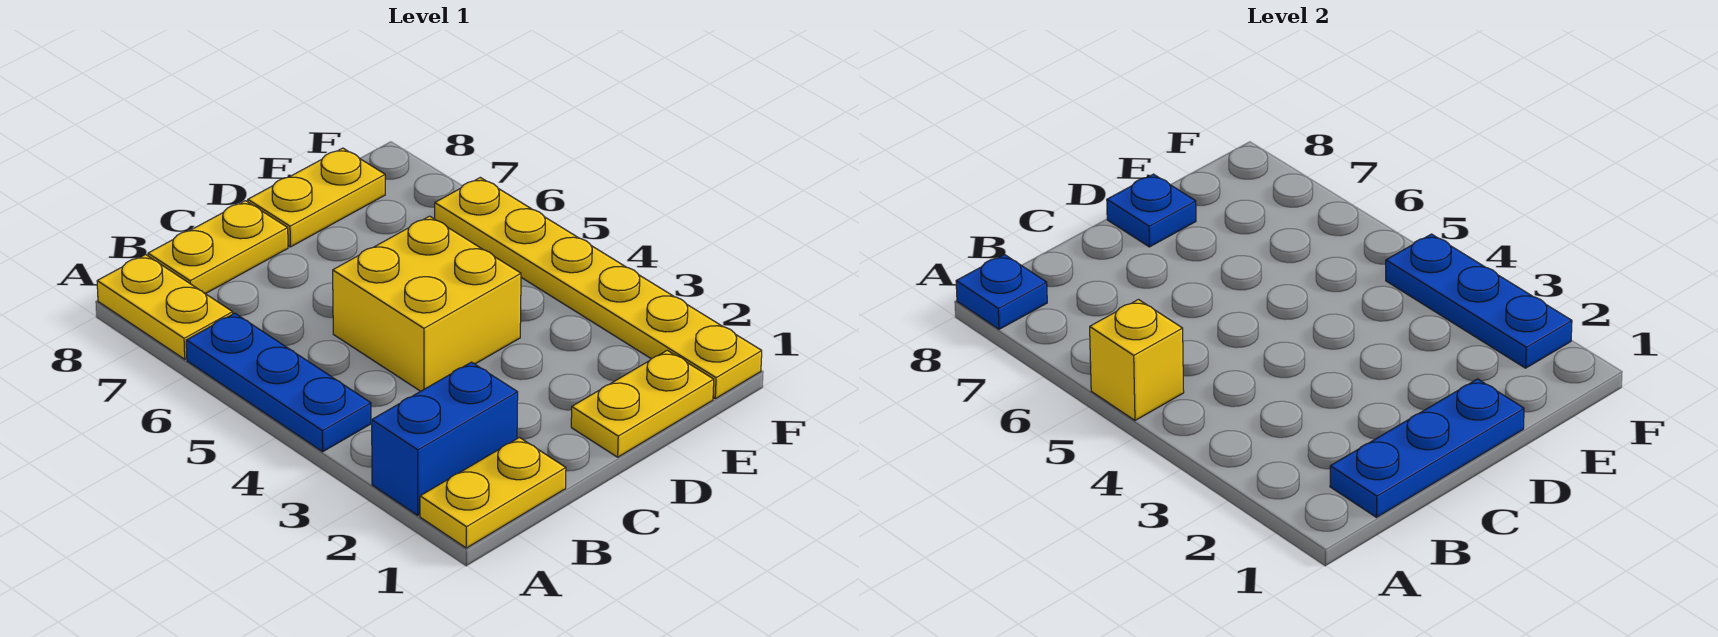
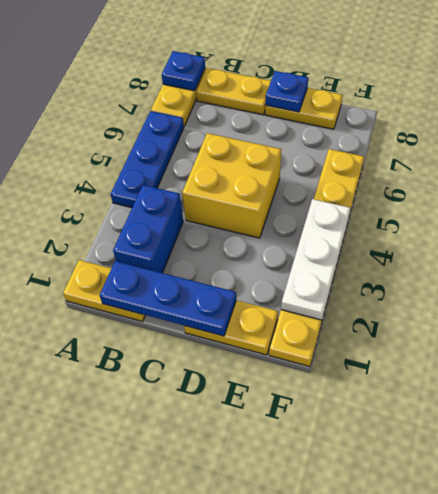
blue brick A2:B2 level 1 -> blue brick B2:B3 level 1
yellow brick A5 level 2 -> none
blue plate F2:F4 level 2 -> white plate F2:F4 level 2

